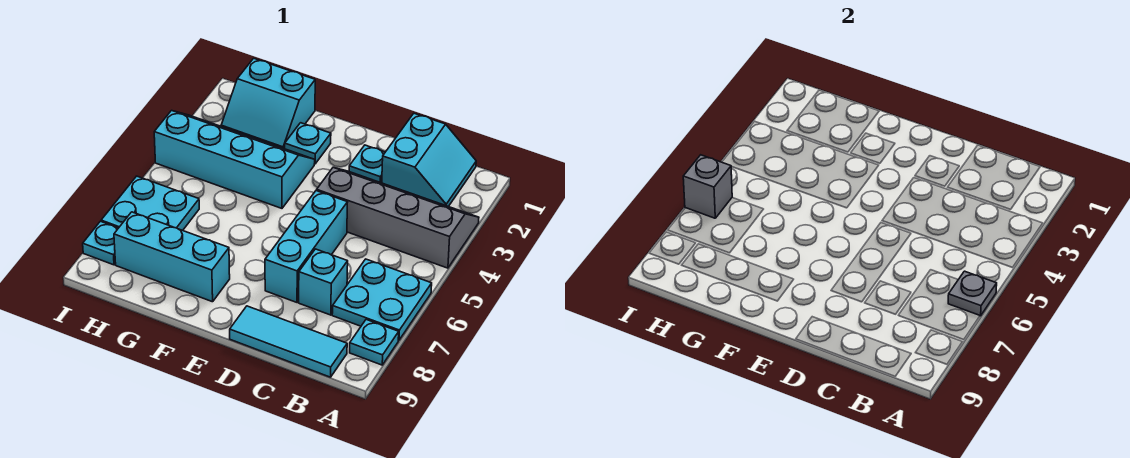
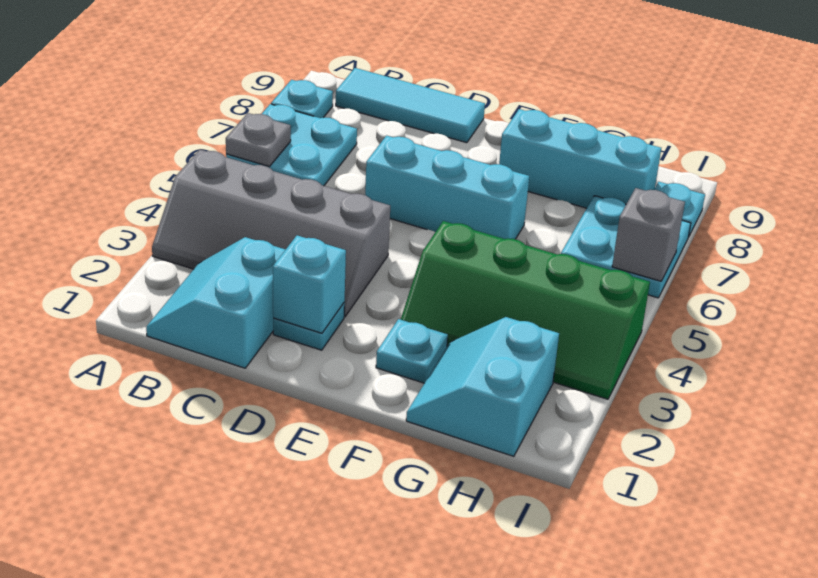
cyan brick C7 level 1 -> cyan brick D2 level 2
cyan brick D5:D7 level 1 -> cyan brick D6:F6 level 1
cyan slope F3:I4 level 1 top 4 -> green slope F3:I4 level 1 top 4
cyan slope G1:H2 level 1 top 1 -> cyan slope G1:H2 level 1 top H

